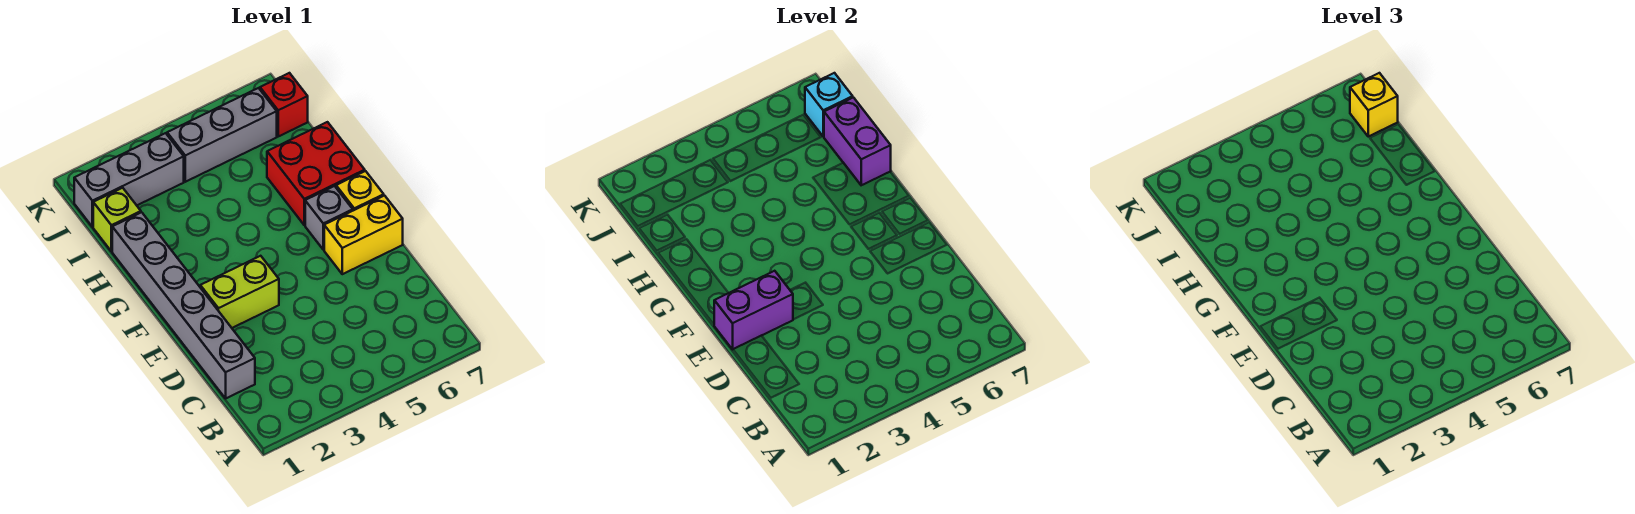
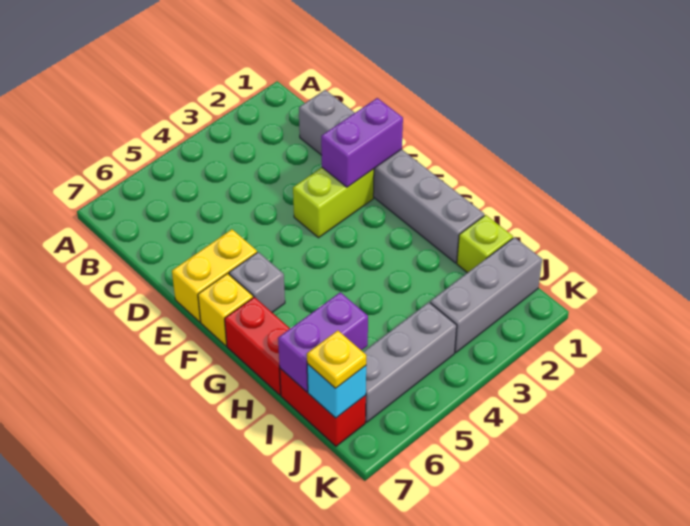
red brick G6:H7 level 1 -> red brick G7:H7 level 1
purple brick H7:I7 level 2 -> purple brick I6:I7 level 2
red brick J7 level 1 -> red brick I7:J7 level 1
yellow brick J7 level 3 -> yellow plate J7 level 3

